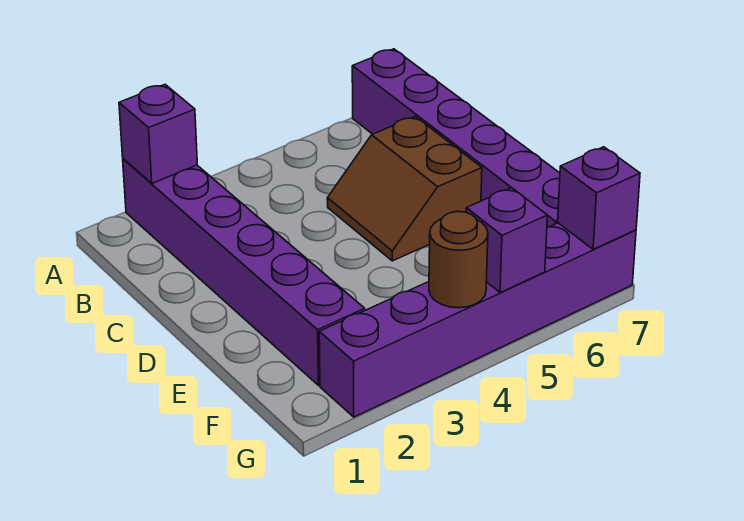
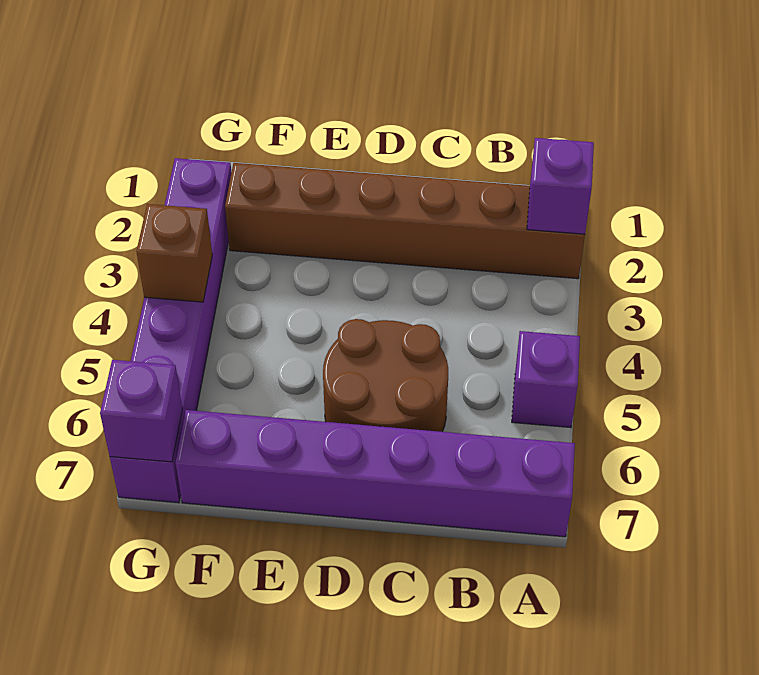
purple brick A2:F2 level 1 -> brown brick A2:F2 level 1
brown slope C5:D6 level 1 top 6 -> brown round brick C5:D6 level 1
brown round brick G4 level 2 -> brown brick G4 level 2
purple brick G5 level 2 -> purple brick A5 level 1

